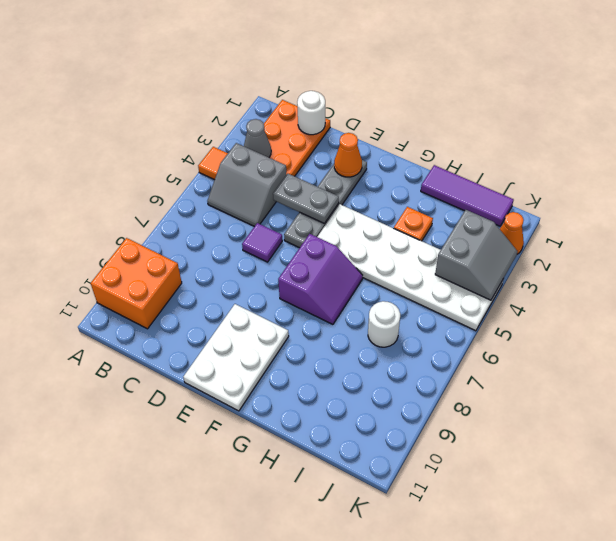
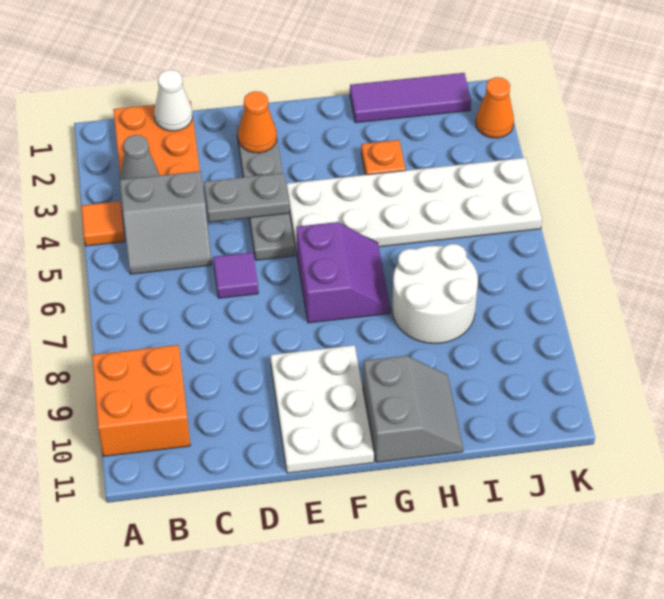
white round brick C1 level 2 -> white cone C1 level 2
white round brick I7 level 1 -> white round brick H7:I8 level 1
grey slope J3:K4 level 2 top J -> grey slope G10:H11 level 1 top G

